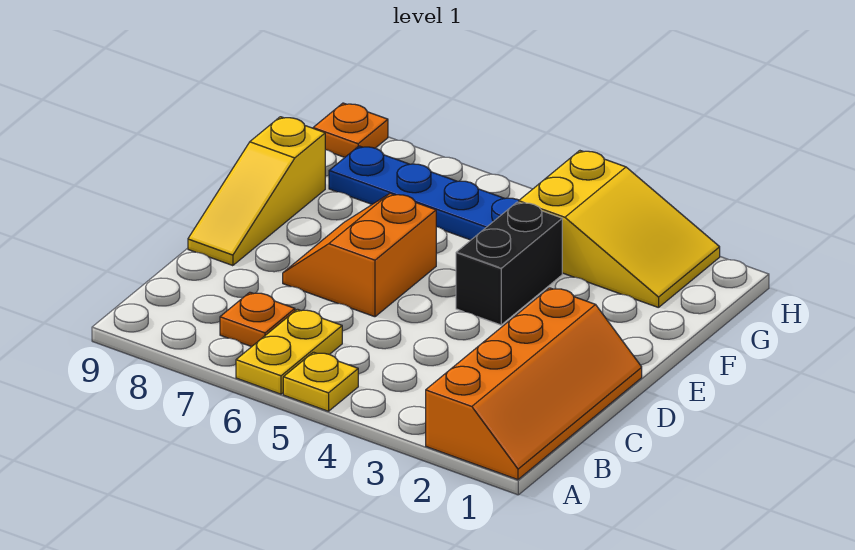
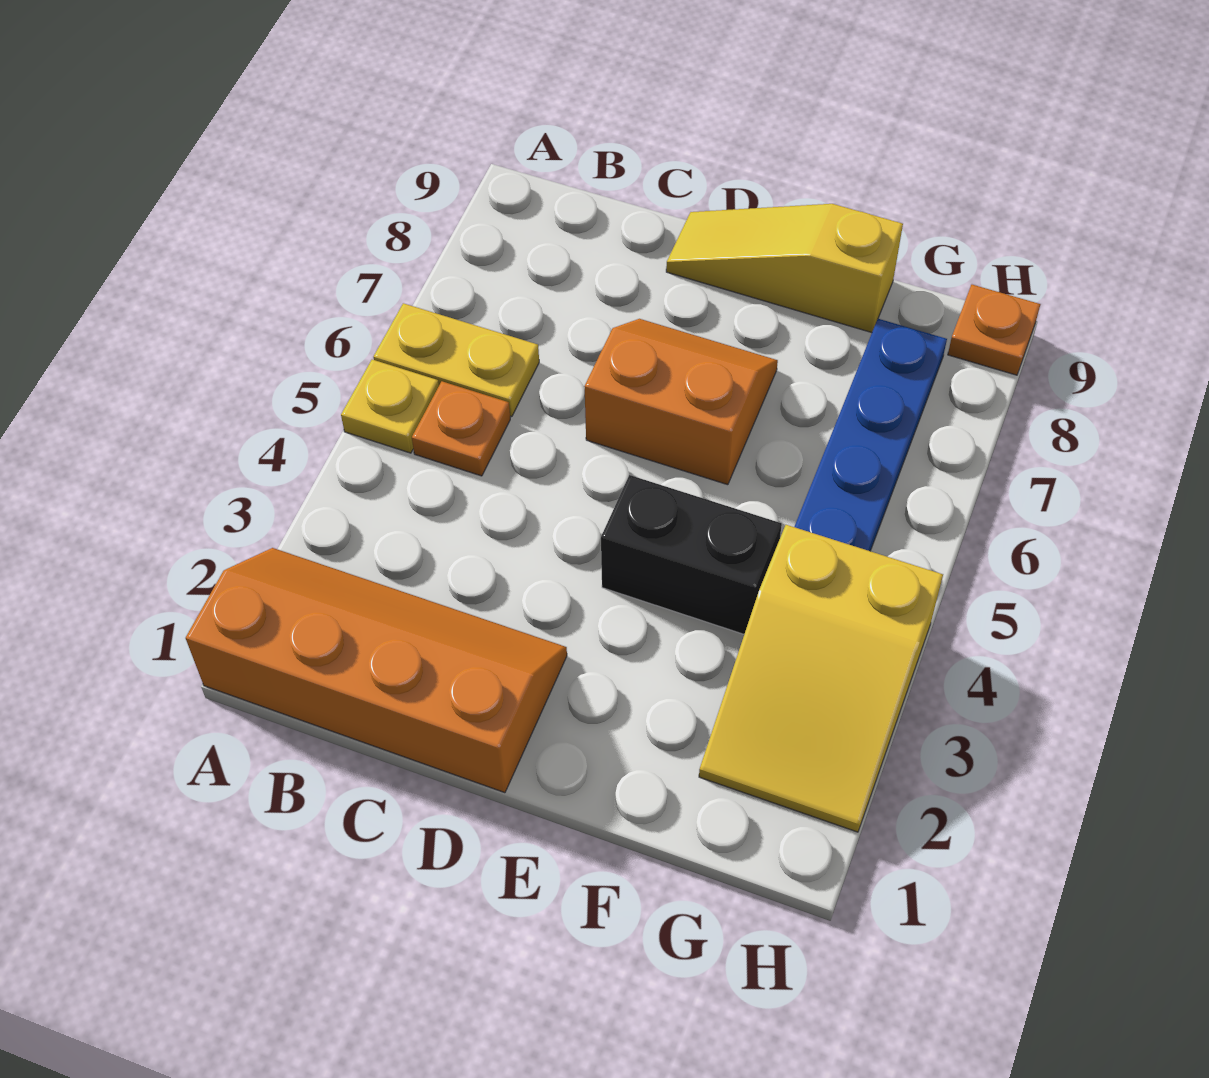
orange slope A1:D2 level 1 top 2 -> orange slope A1:D2 level 1 top 1
orange plate B7 level 1 -> orange plate B5 level 1

